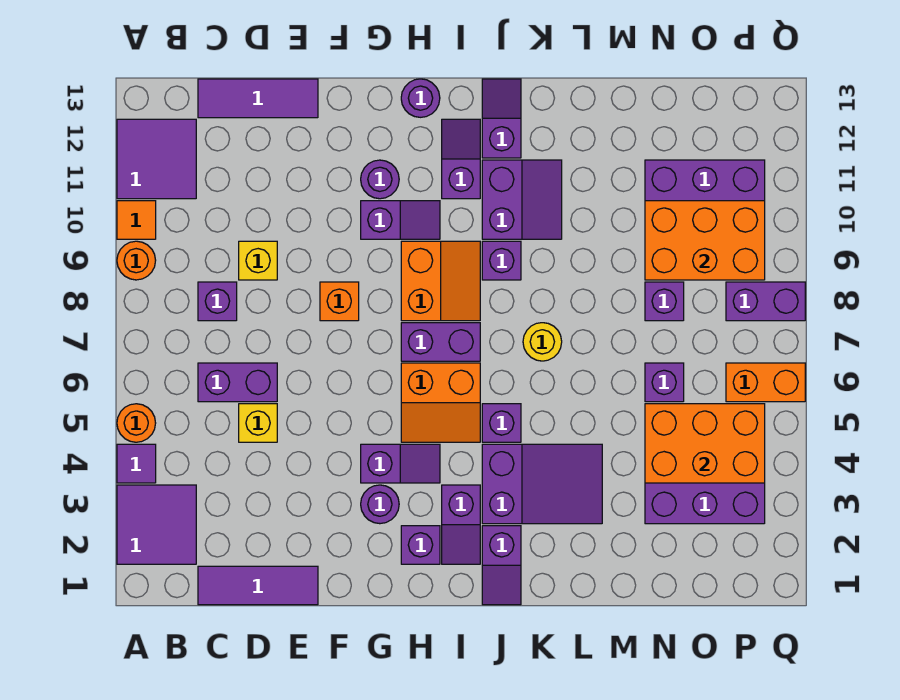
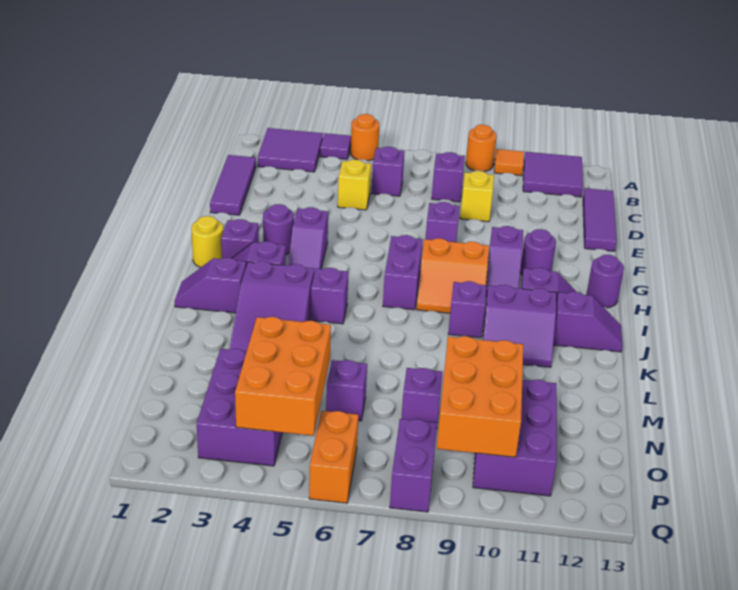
purple brick C6:D6 level 1 -> purple brick C6 level 1
orange brick F8 level 1 -> purple brick F8 level 1
orange slope H5:I6 level 1 top 6 -> none
yellow round brick K7 level 1 -> yellow round brick H1 level 1

